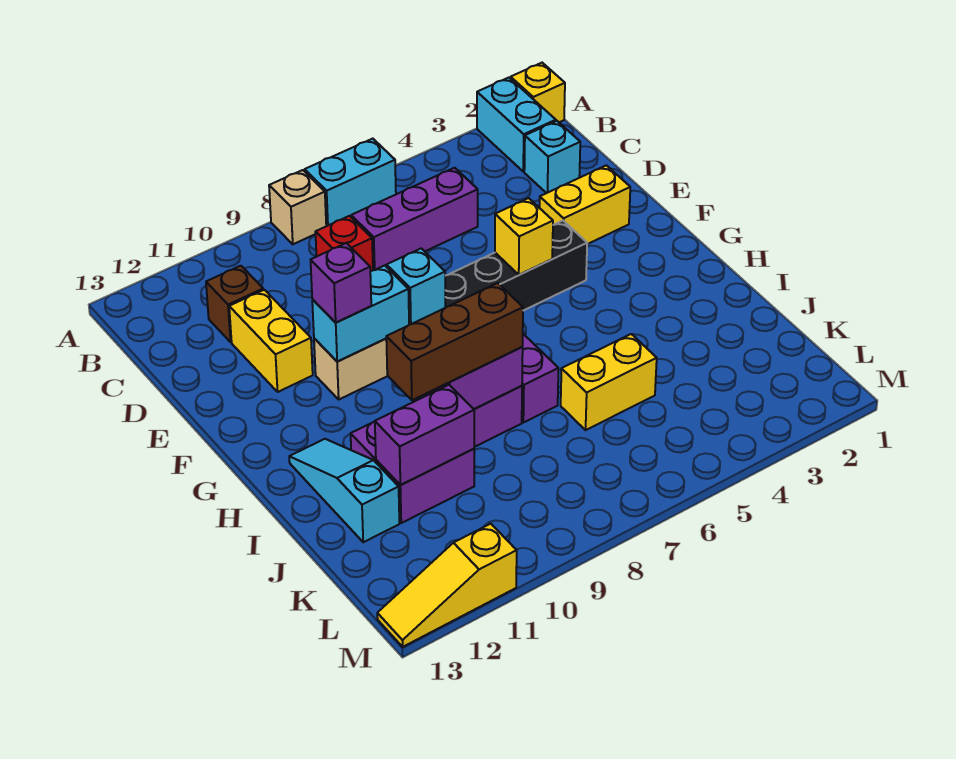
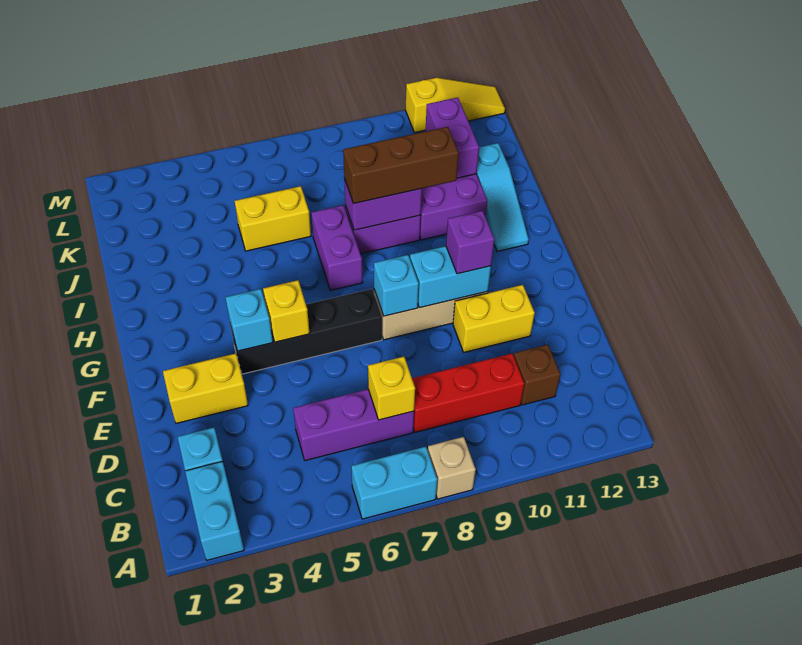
yellow brick A1 level 1 -> yellow brick C7 level 2
red brick C8 level 1 -> red brick C8:C10 level 1
yellow brick D11:E11 level 1 -> yellow brick E10:E11 level 1
none -> cyan brick F4 level 2
purple brick J10:J11 level 2 -> purple brick J11:K11 level 2

